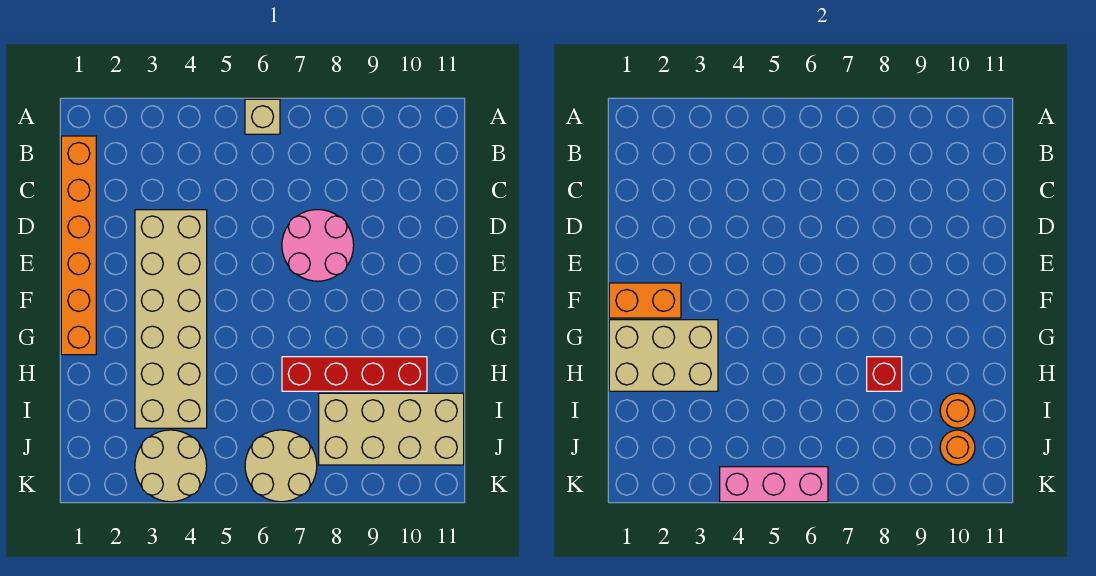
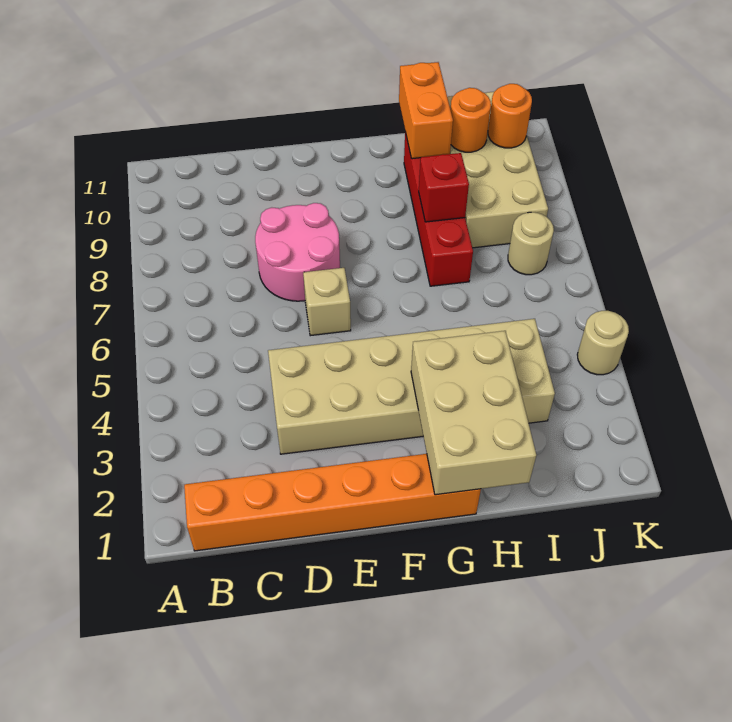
tan brick A6 level 1 -> tan brick E6 level 1
orange brick F1:F2 level 2 -> orange brick H10:H11 level 2
tan round brick J3:K4 level 1 -> tan round brick K4 level 1
tan round brick J6:K7 level 1 -> tan round brick J7 level 1
pink brick K4:K6 level 2 -> none

